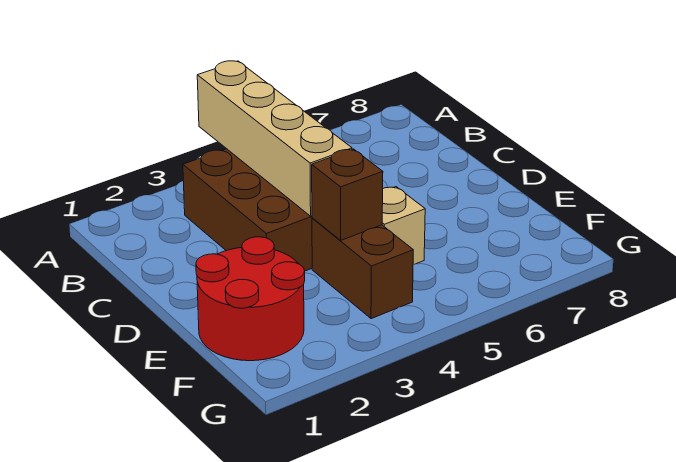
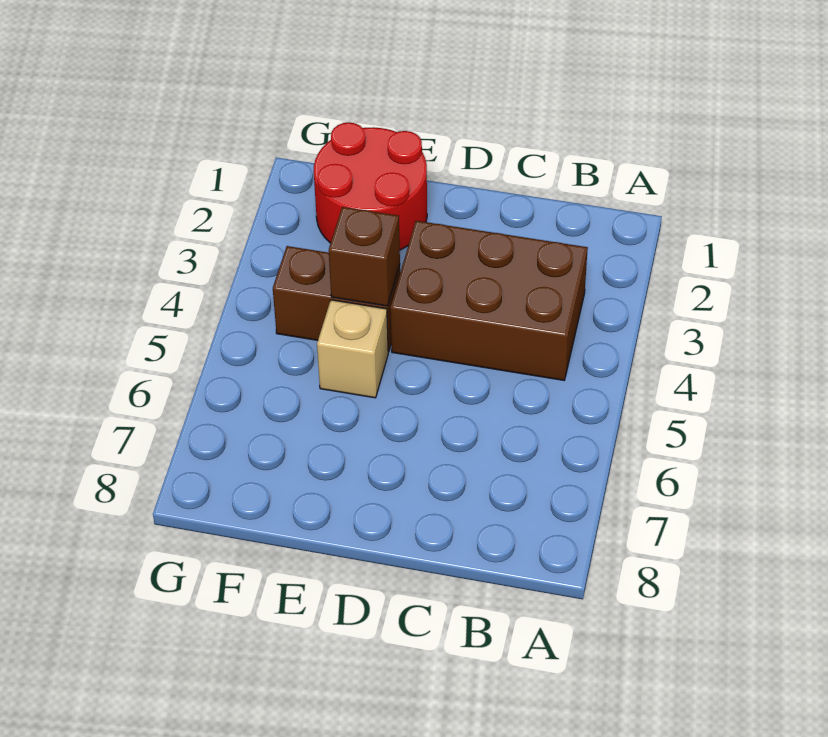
tan brick A4:D4 level 2 -> none

